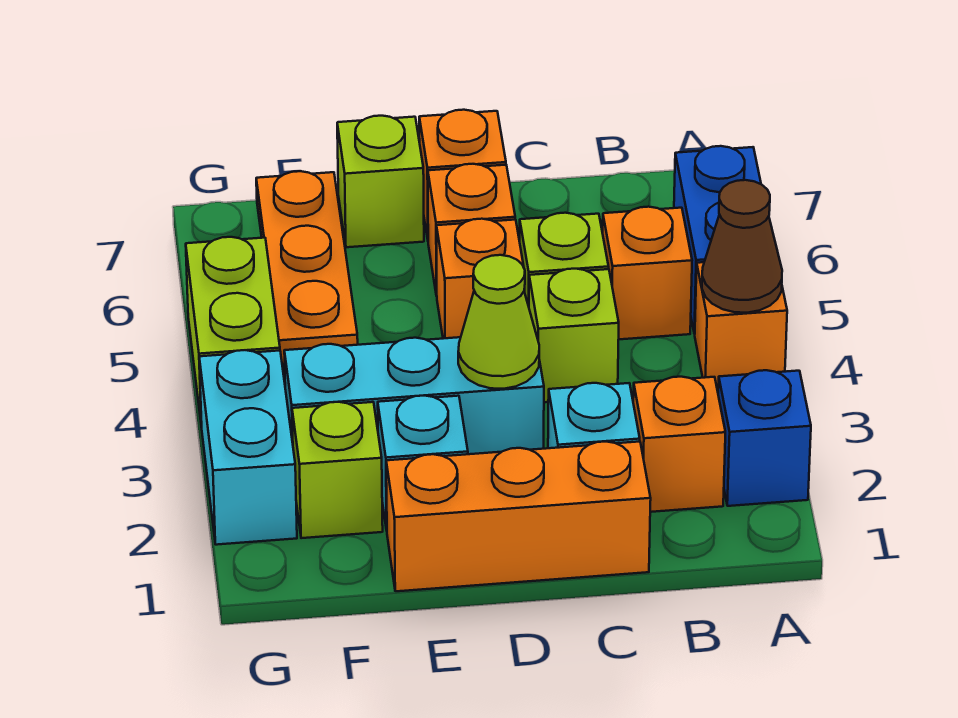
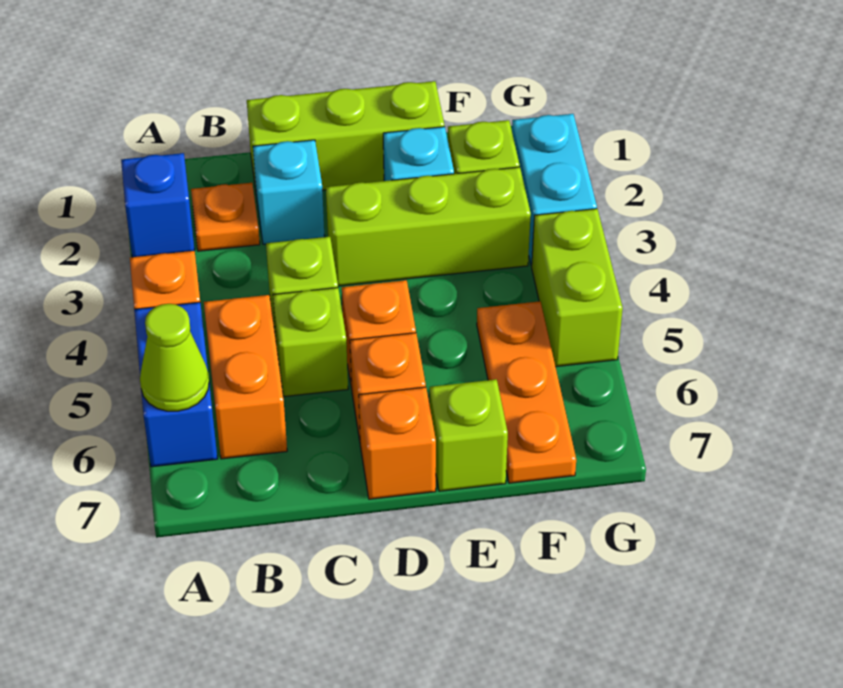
brown cone A4 level 2 -> none
orange brick B2 level 1 -> orange plate B2 level 1
orange brick B5 level 1 -> orange brick B5:B6 level 1
orange brick C1:E1 level 1 -> lime brick C1:E1 level 1
cyan brick D3:F3 level 1 -> lime brick D3:F3 level 1
lime cone D3 level 2 -> lime cone A6 level 2

